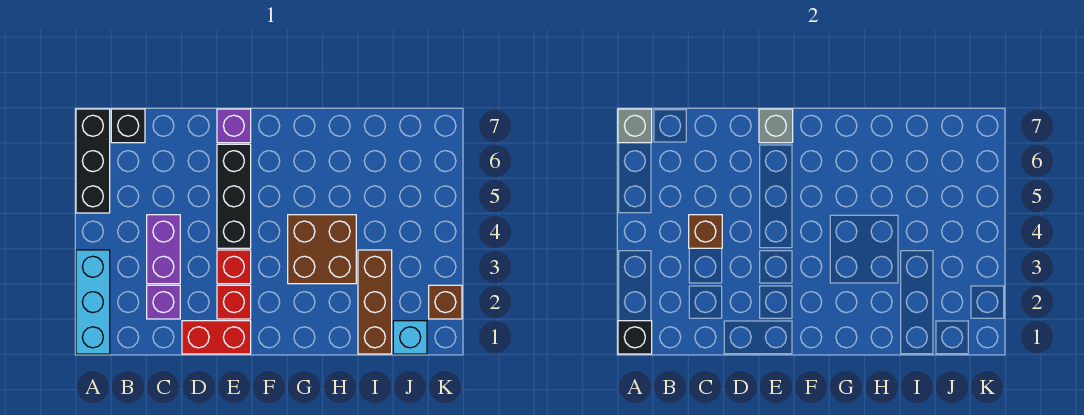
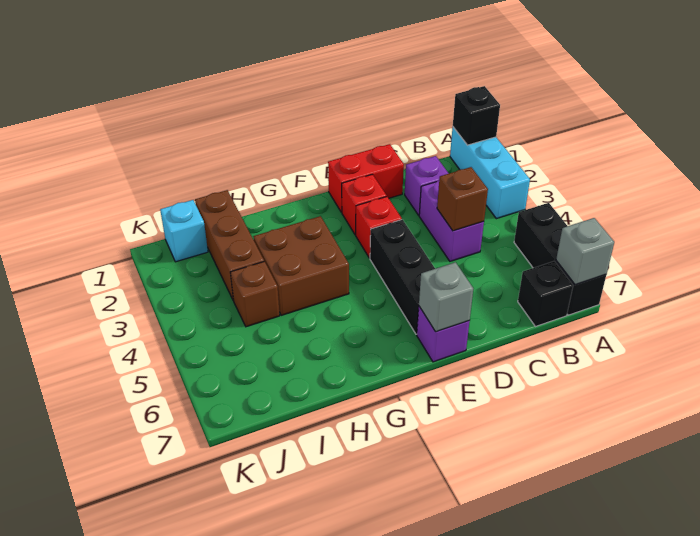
brown brick K2 level 1 -> brown brick I4 level 1

